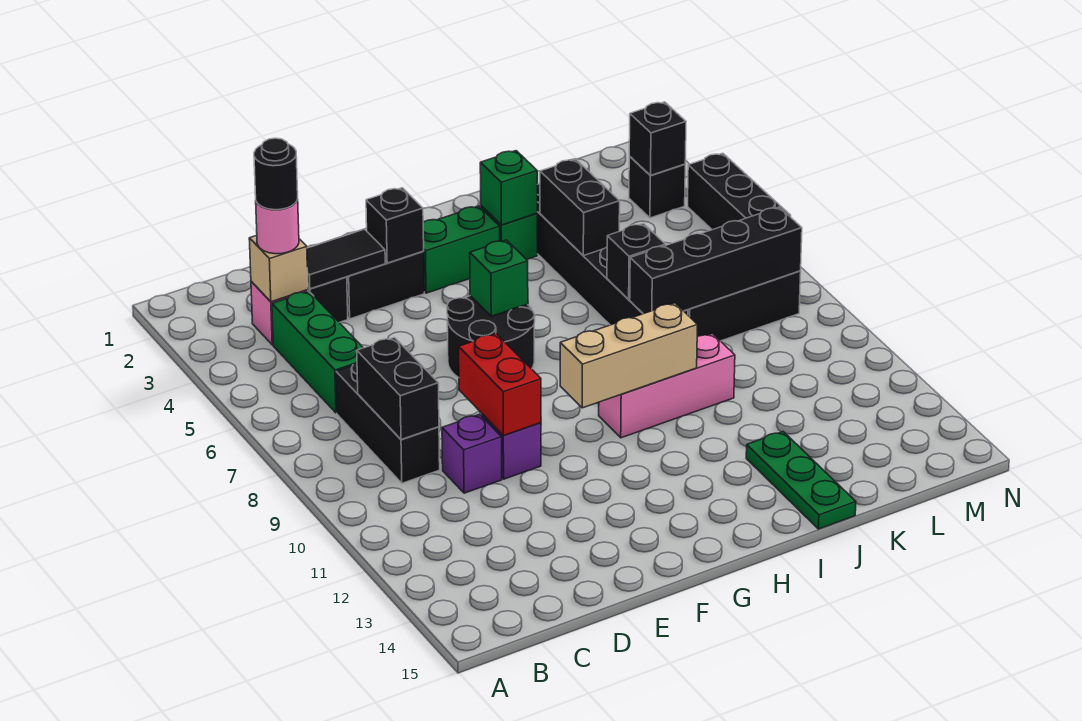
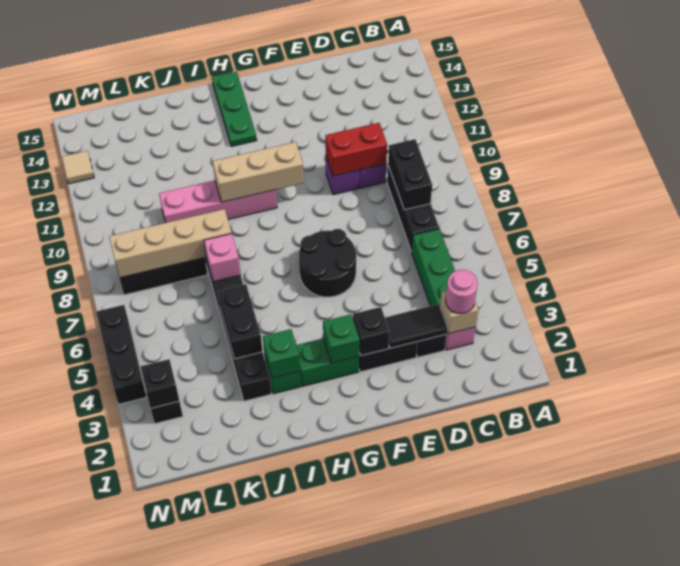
black round brick C3 level 4 -> none
red brick E9:E10 level 2 -> red brick D10:E10 level 2
green brick G6 level 2 -> green brick G3 level 2
pink brick H10:J10 level 1 -> pink brick H10:K10 level 1
black brick J7 level 2 -> pink brick J7 level 2
black brick J8:M8 level 2 -> tan brick J8:M8 level 2
green plate J13:J15 level 1 -> green plate H13:H15 level 1
none -> tan tile N13 level 1

